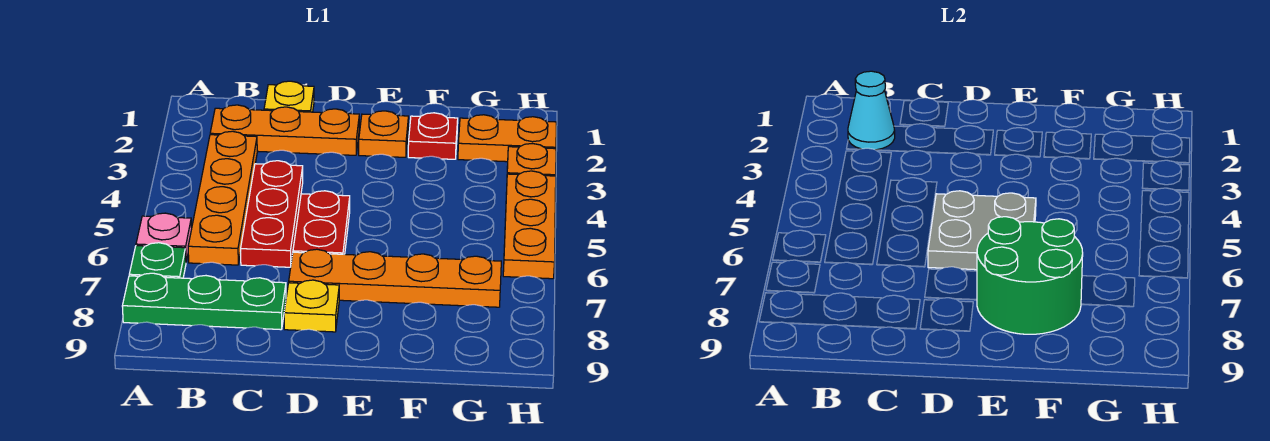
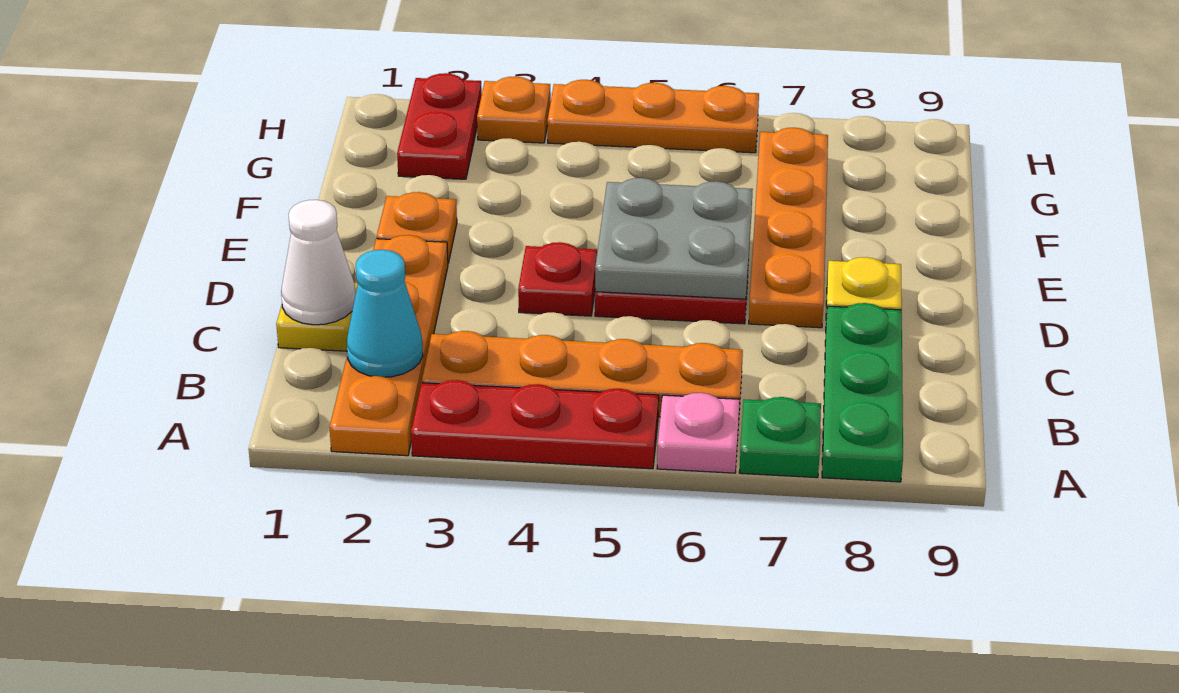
orange plate B2:D2 level 1 -> orange plate A2:D2 level 1
none -> white cone C1 level 2
red plate C4:C6 level 1 -> red plate A3:A5 level 1
green round brick E7:F8 level 2 -> none
red plate F2 level 1 -> red plate D4 level 1
orange plate G2:H2 level 1 -> red plate G2:H2 level 1

